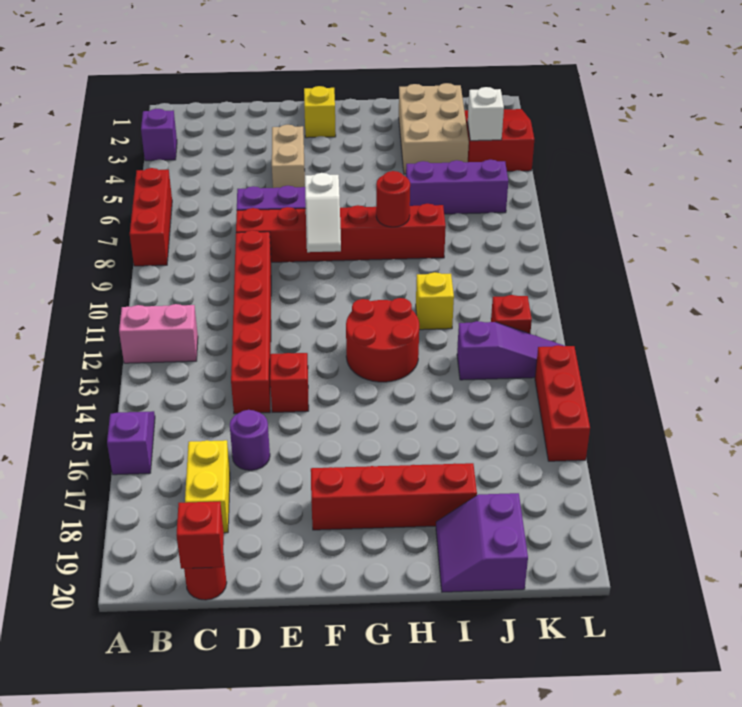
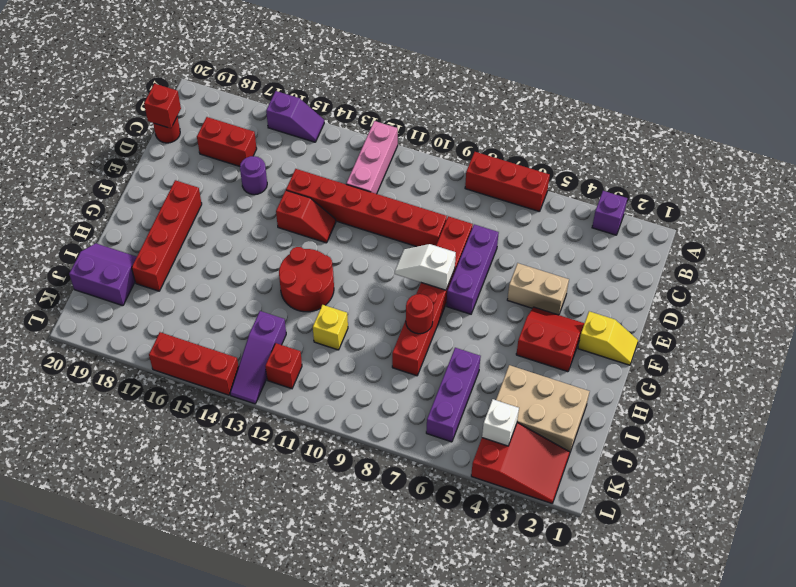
pink brick A12:B12 level 1 -> pink brick A12:C12 level 1
yellow brick C17:C18 level 1 -> red brick C17:C18 level 1
none -> red slope F3:G4 level 1 top G

